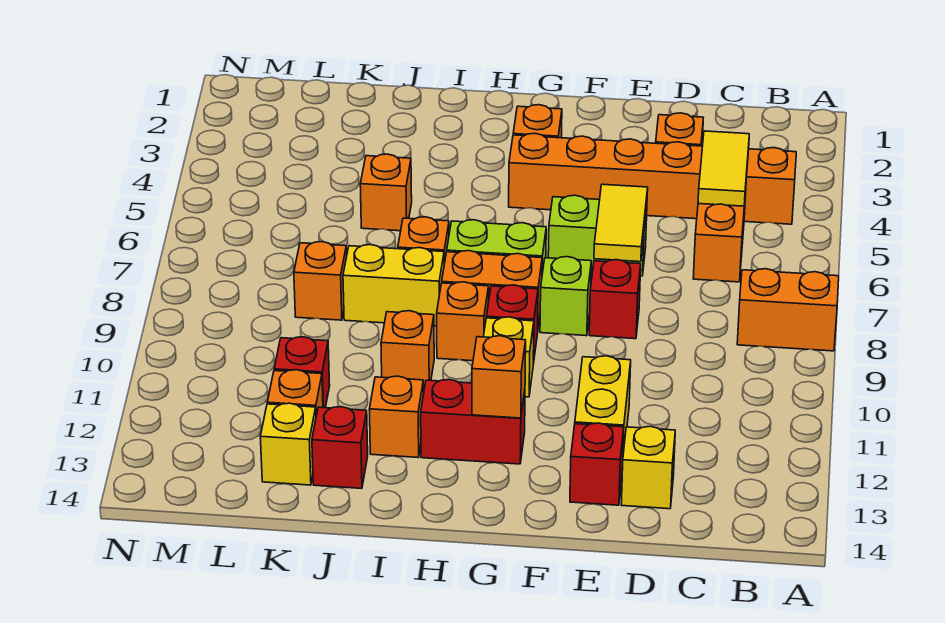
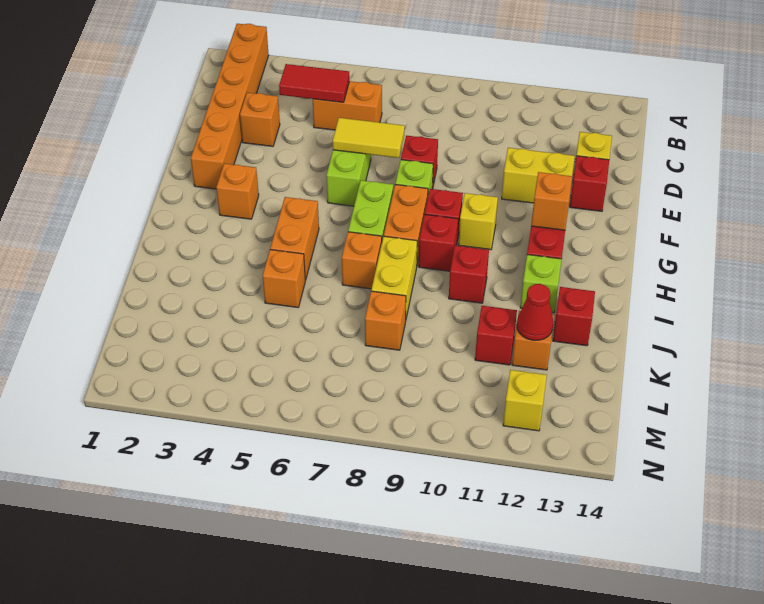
orange brick A8:B8 level 1 -> orange brick H5:I5 level 1
orange brick B4:G4 level 1 -> orange brick A2:F2 level 1
yellow tile C4:C5 level 2 -> red tile C4:C5 level 2
orange brick H9 level 1 -> red brick H9 level 1
orange brick I10 level 1 -> red brick I10 level 1
orange brick I12 level 1 -> lime brick I12 level 1
none -> red cone K12 level 2
yellow brick K13 level 1 -> yellow brick M12 level 1

